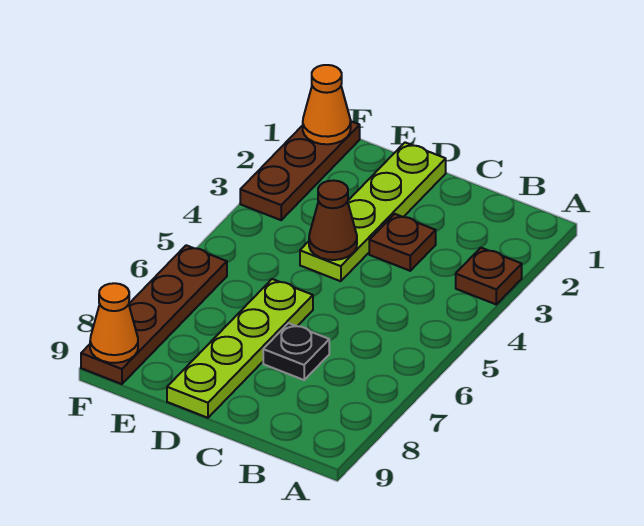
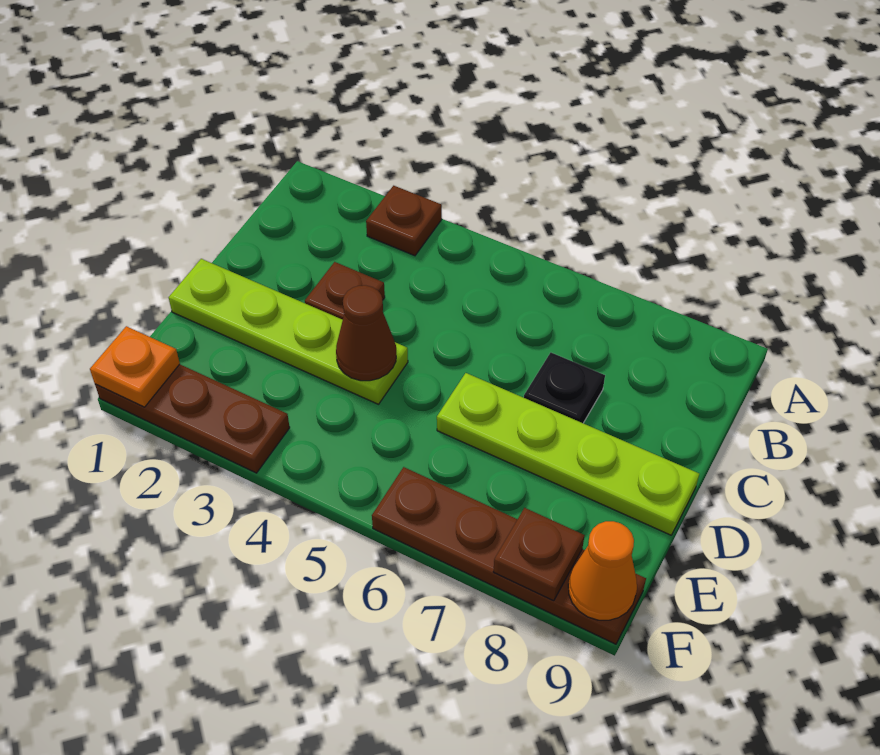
orange cone F1 level 2 -> orange plate F1 level 2
none -> brown plate F8 level 2

